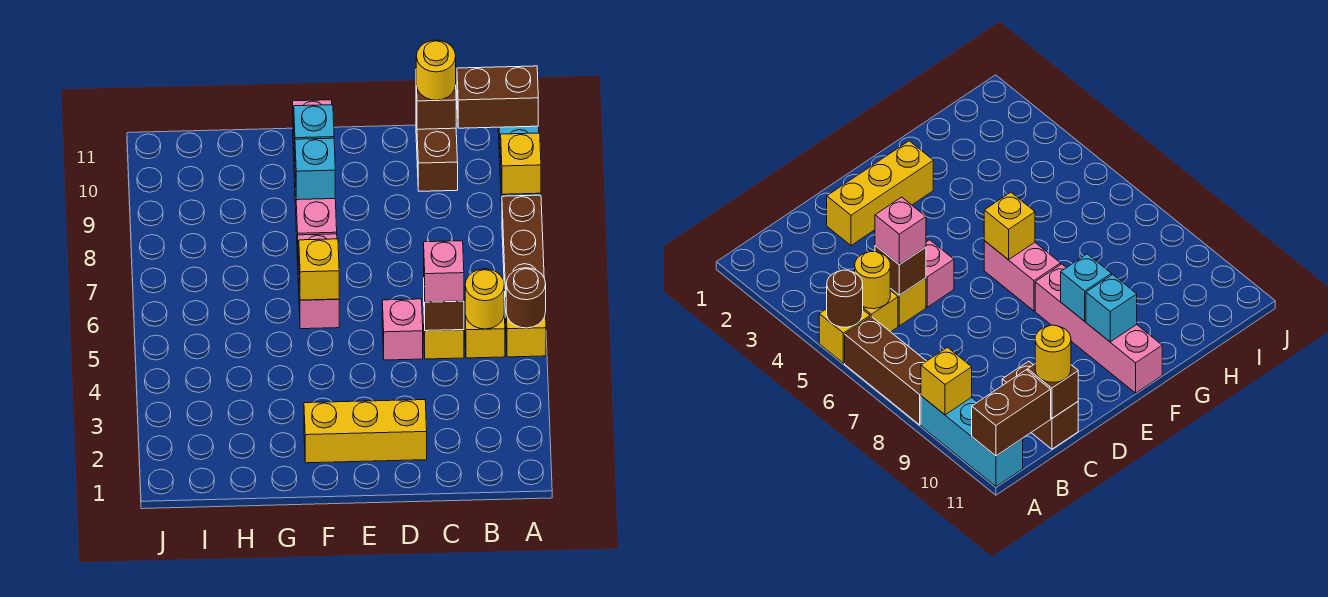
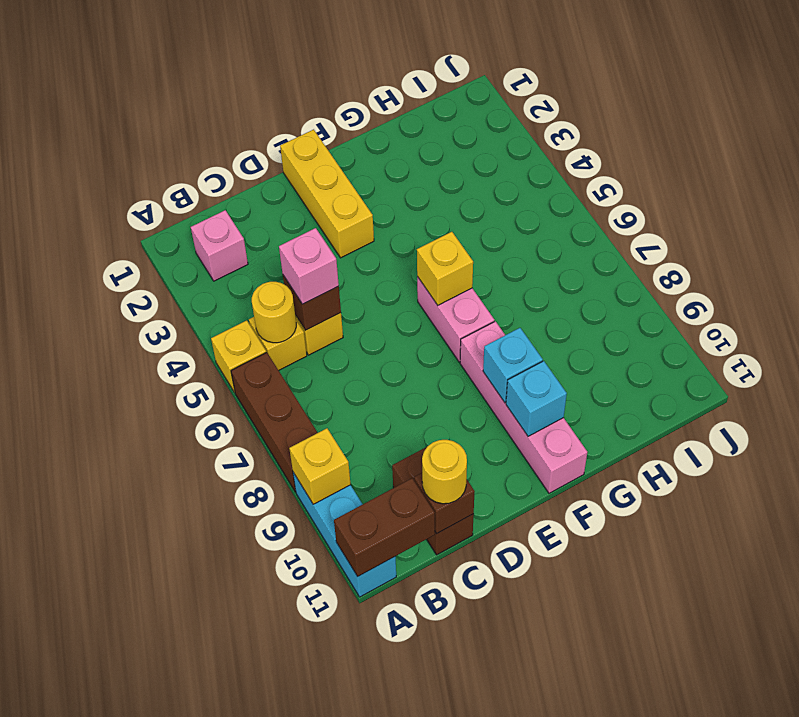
brown round brick A5 level 2 -> none
yellow brick D2:F2 level 1 -> yellow brick E1:E3 level 1
pink brick D5 level 1 -> pink brick B2 level 1

